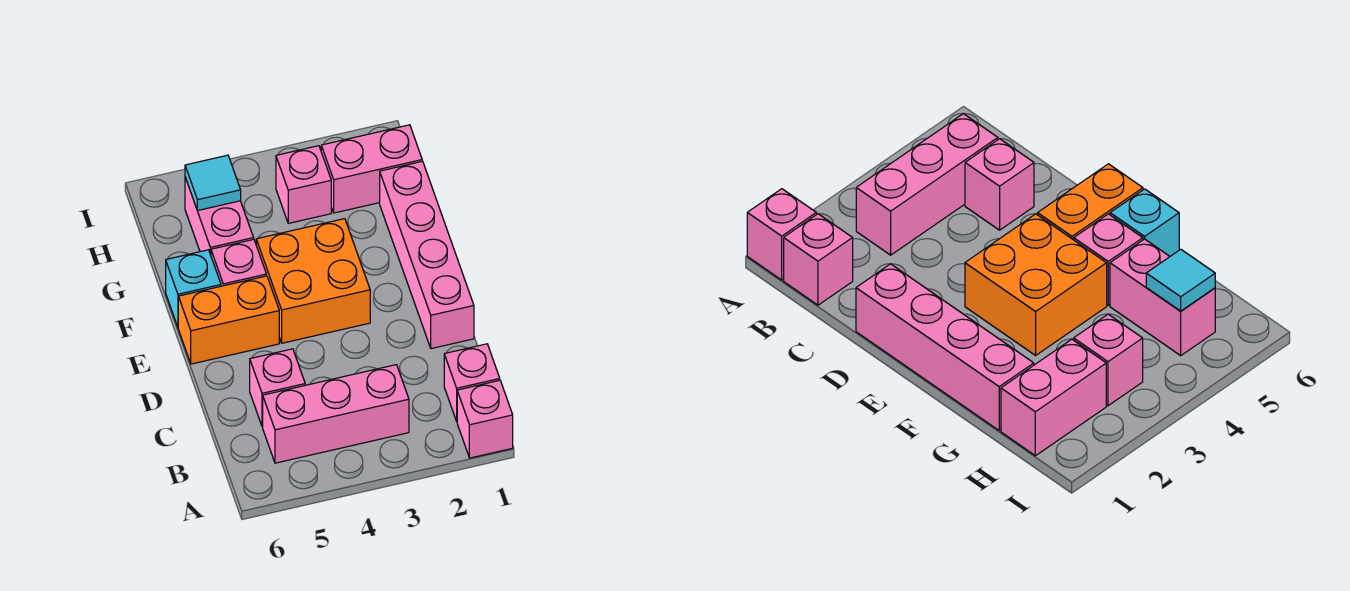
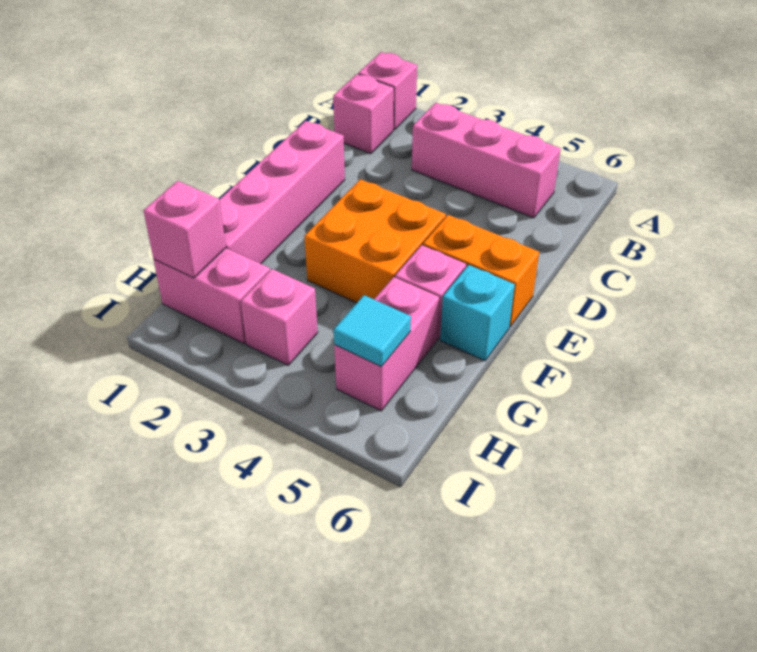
pink brick C5 level 1 -> pink brick H1 level 2

